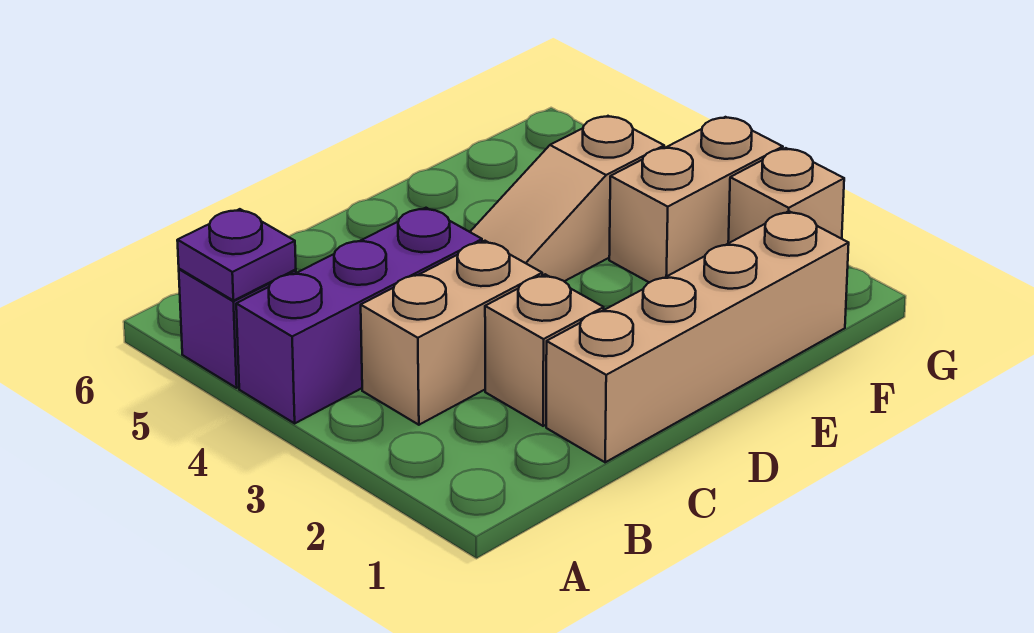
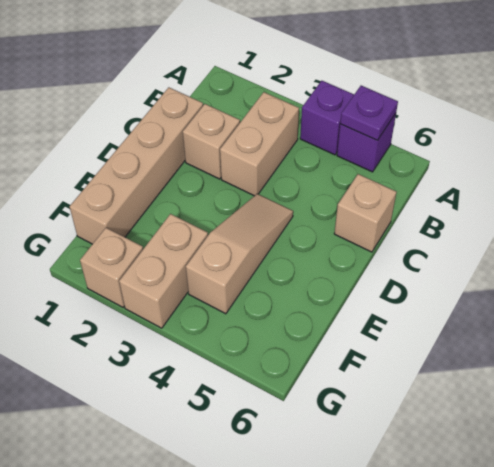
purple brick A4:C4 level 1 -> purple brick A4 level 1
none -> tan brick C6 level 1

